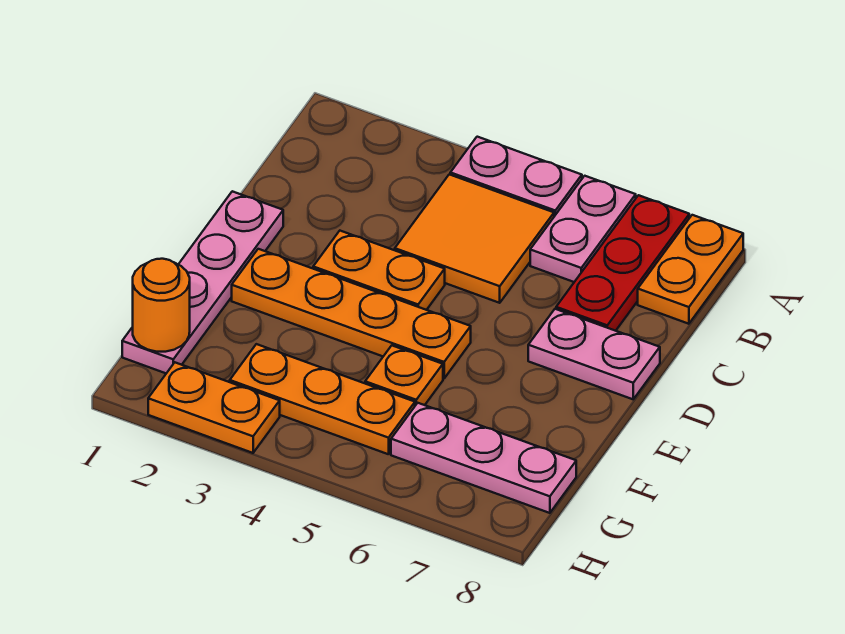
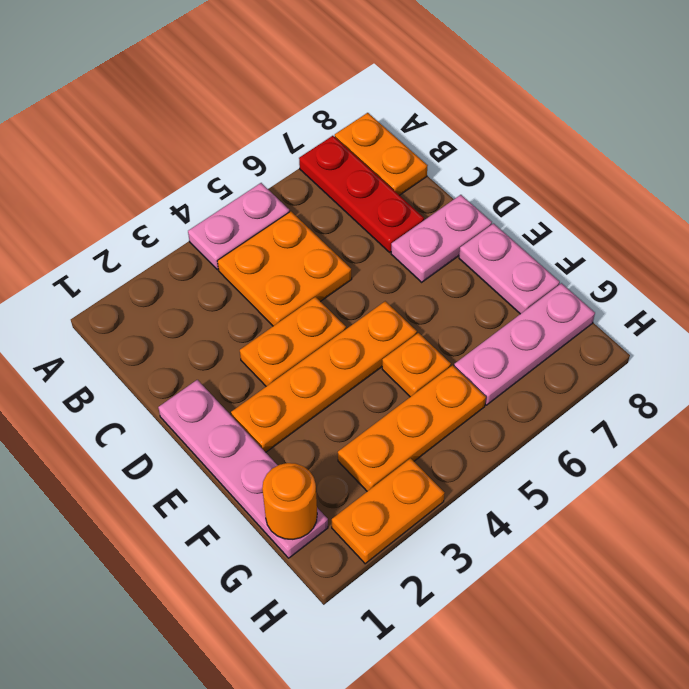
pink plate A6:B6 level 1 -> pink plate E8:F8 level 1
orange tile B4:C5 level 1 -> orange plate B4:C5 level 1

